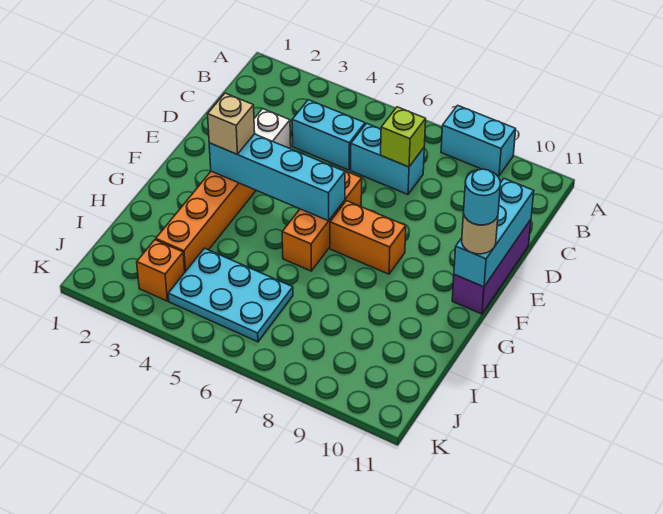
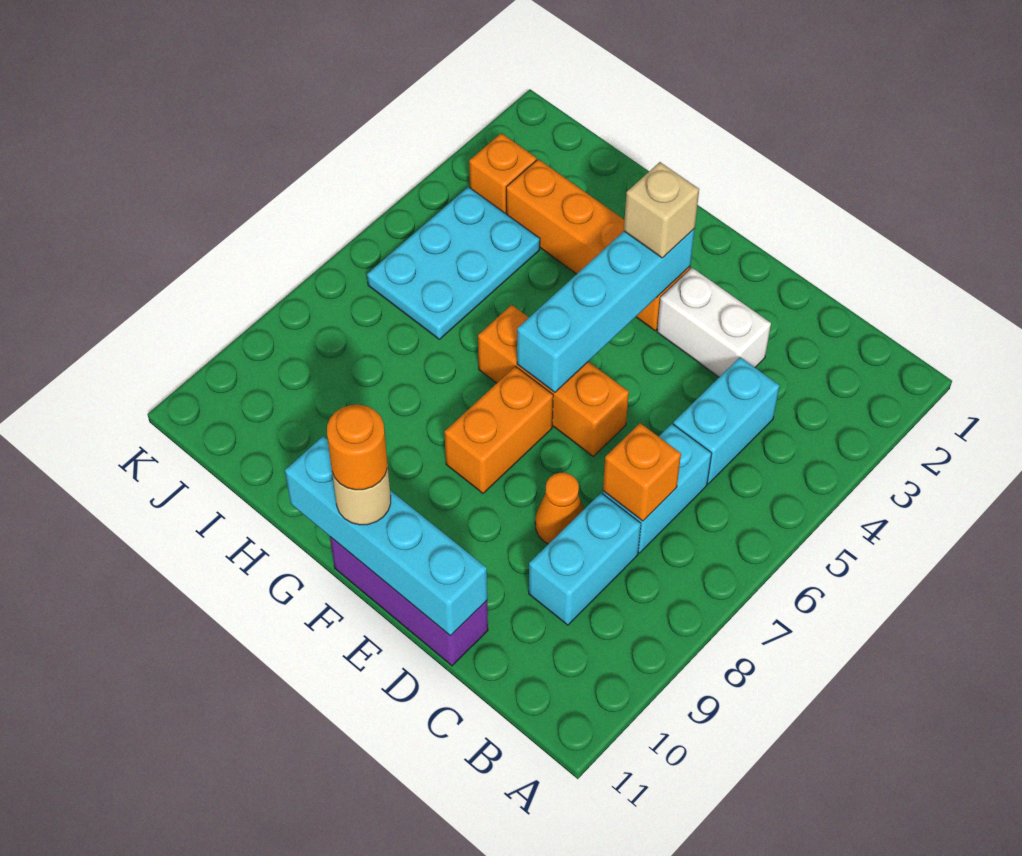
cyan brick A8:A9 level 1 -> cyan brick C8:C9 level 1
lime brick C7 level 2 -> orange brick C7 level 2
none -> orange cone D8 level 1
cyan brick D11:F11 level 2 -> cyan brick D11:G11 level 2
cyan round brick F11 level 4 -> orange round brick F11 level 4

